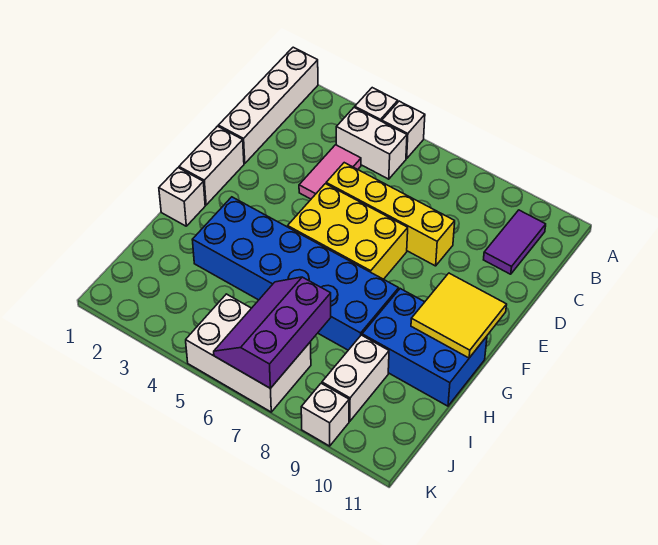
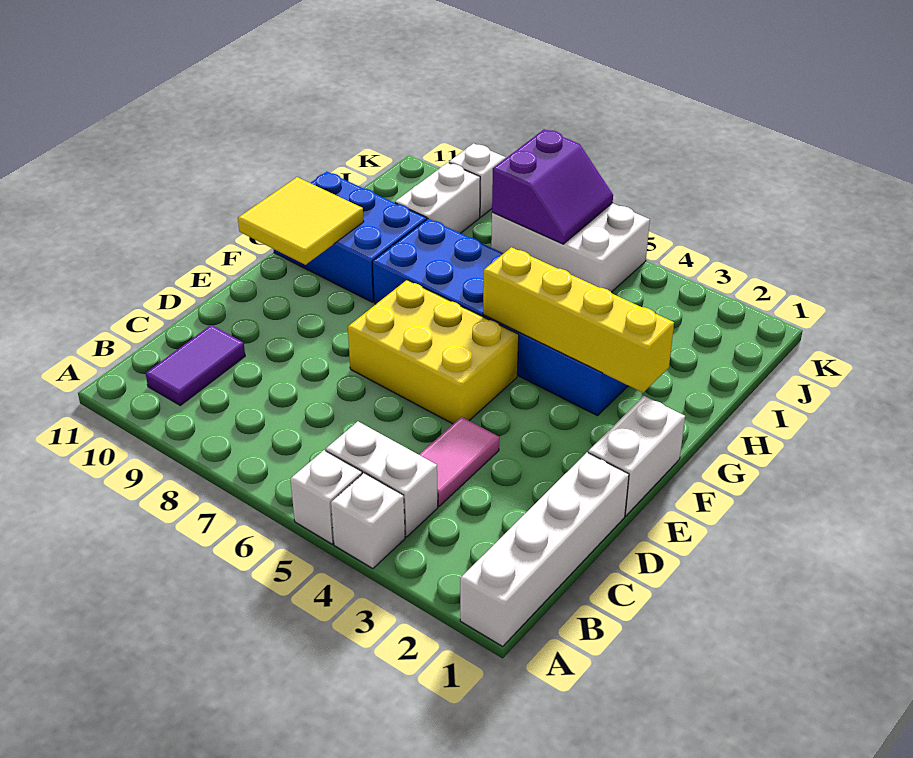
yellow brick D5:D8 level 1 -> yellow brick G2:G5 level 2
white brick G1 level 1 -> none
purple slope I6:K7 level 2 top 7 -> purple slope J6:K7 level 2 top 7

